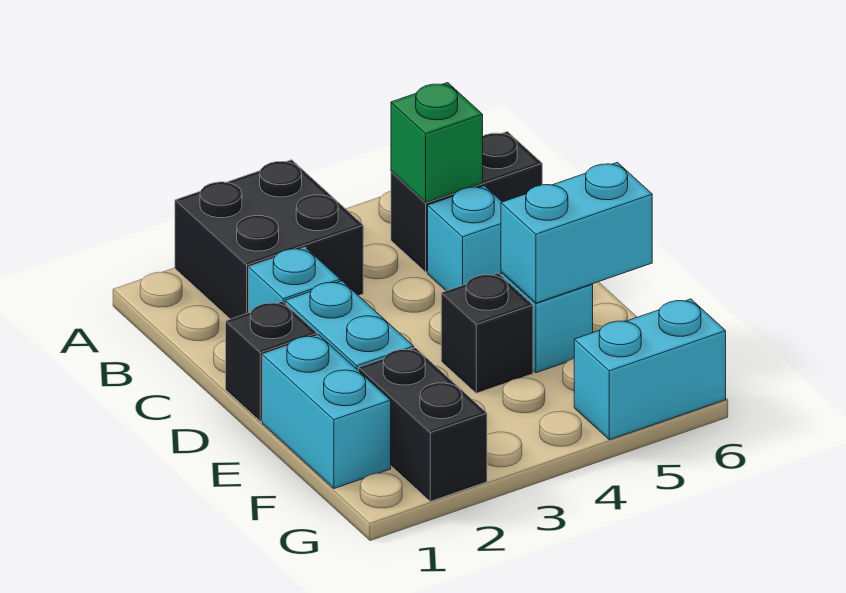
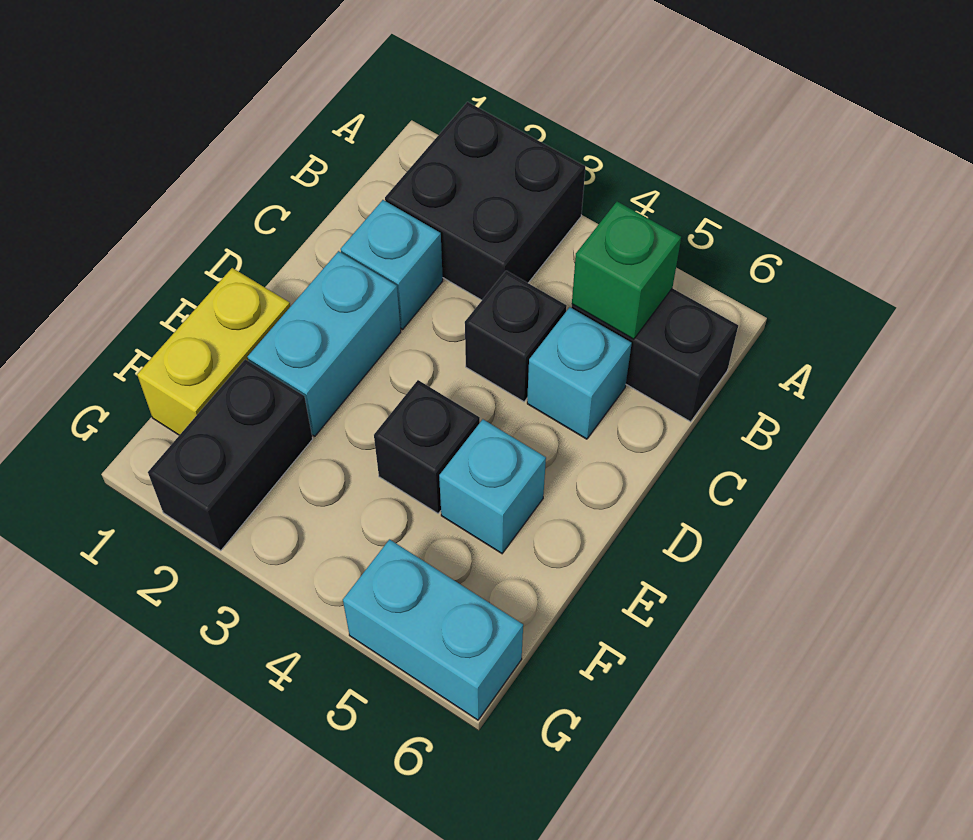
black brick D1 level 1 -> black brick C4 level 1
cyan brick E1:F1 level 1 -> yellow brick E1:F1 level 1
cyan brick E5:E6 level 2 -> none

